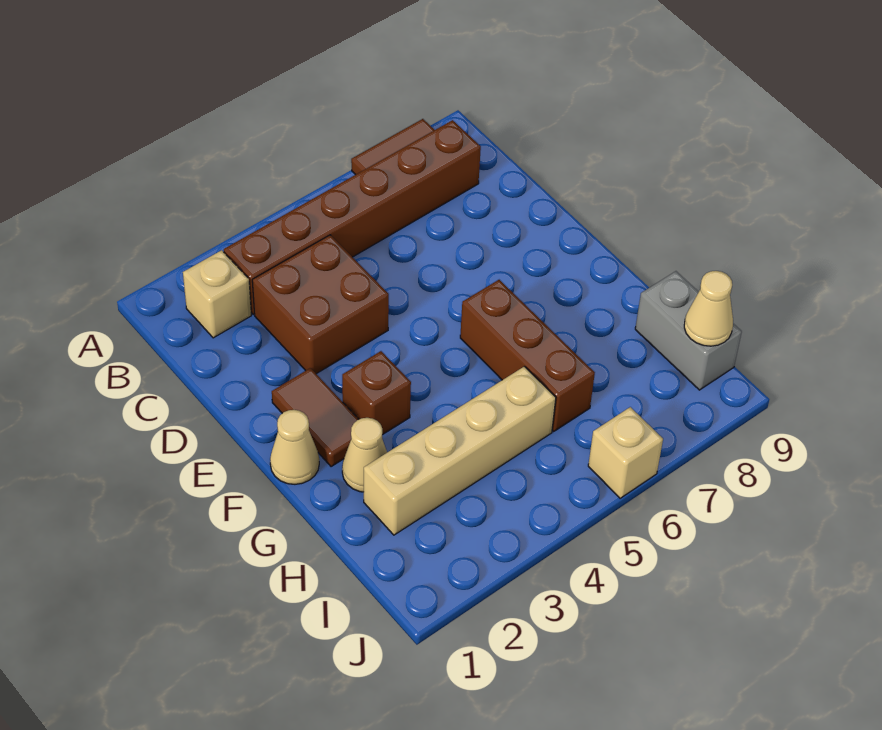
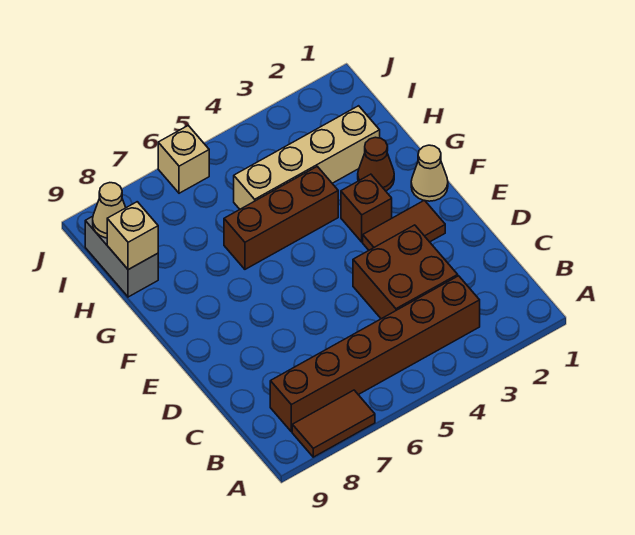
tan brick B2 level 1 -> tan brick H9 level 2
brown tile E2:F2 level 1 -> brown tile E2:E3 level 1
brown brick F6:H6 level 1 -> brown brick G4:G6 level 1
tan cone G2 level 1 -> brown cone G2 level 1

